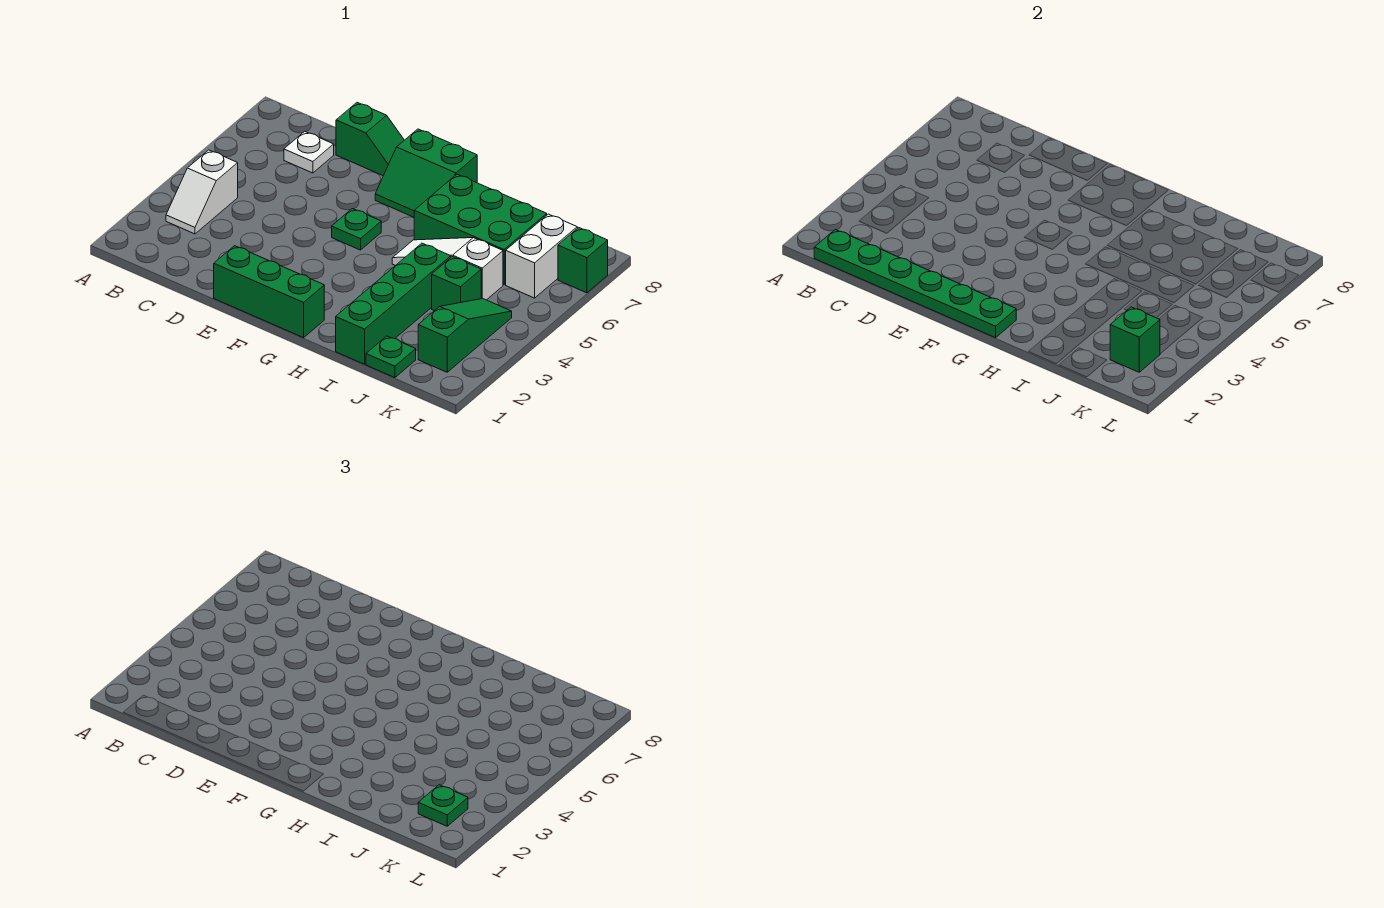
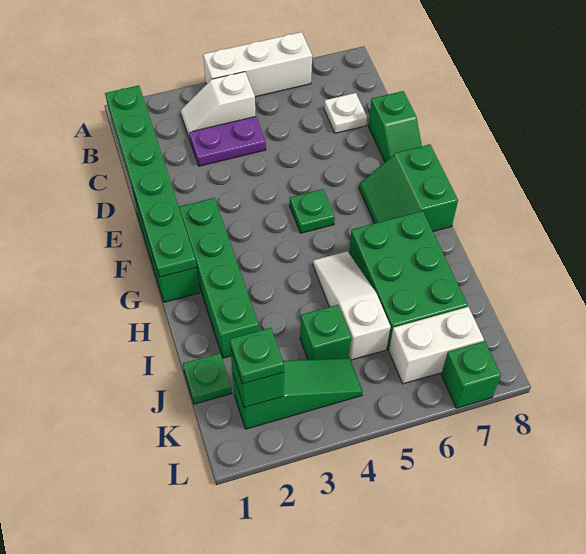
none -> white brick A4:A6 level 1
none -> purple plate C3:C4 level 1
green brick I1:I4 level 1 -> green brick F2:I2 level 1

